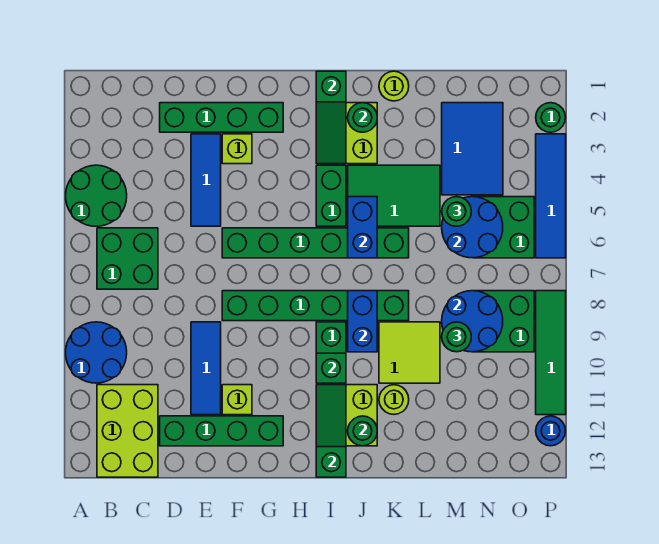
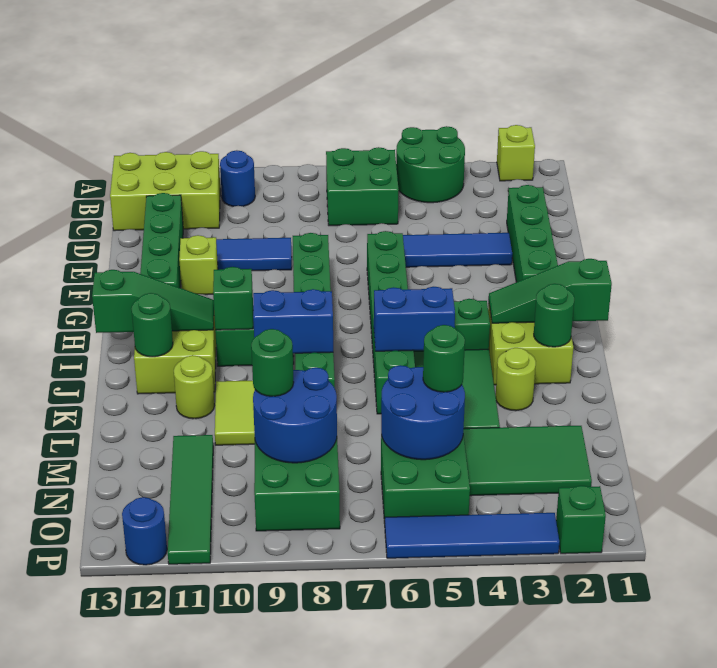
blue round brick A9:B10 level 1 -> blue round brick B10 level 1
lime brick F3 level 1 -> lime brick A2 level 1
lime round brick K1 level 1 -> lime round brick K3 level 1
blue tile M2:N4 level 1 -> green tile M2:N4 level 1
green round brick P2 level 1 -> green brick P2 level 1
green tile P8:P11 level 1 -> green tile M11:P11 level 1

